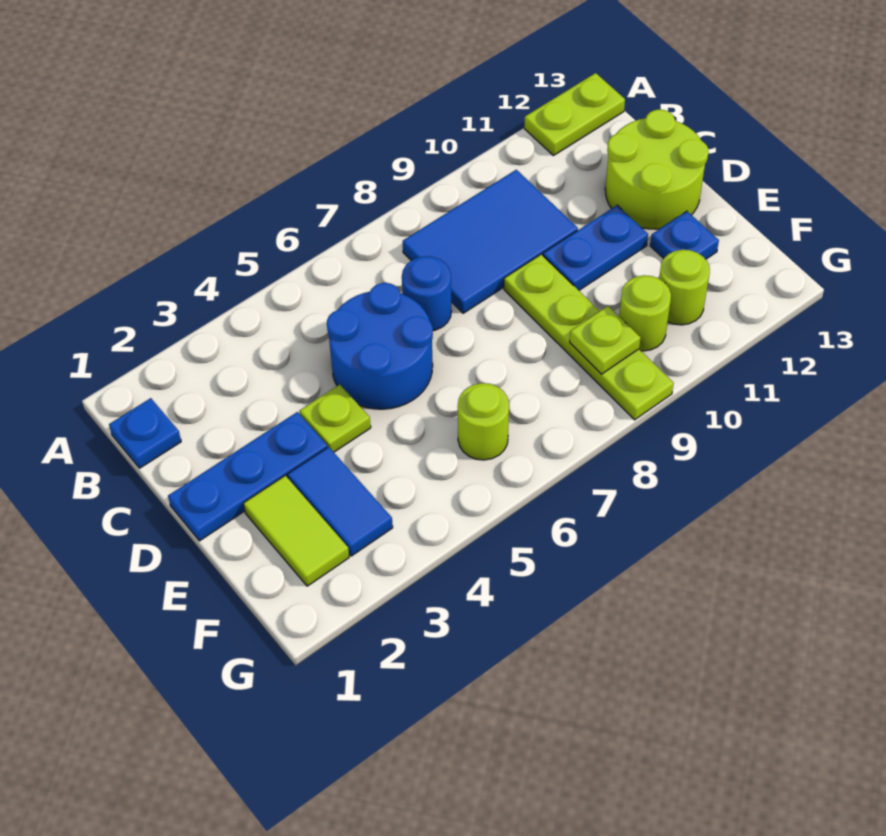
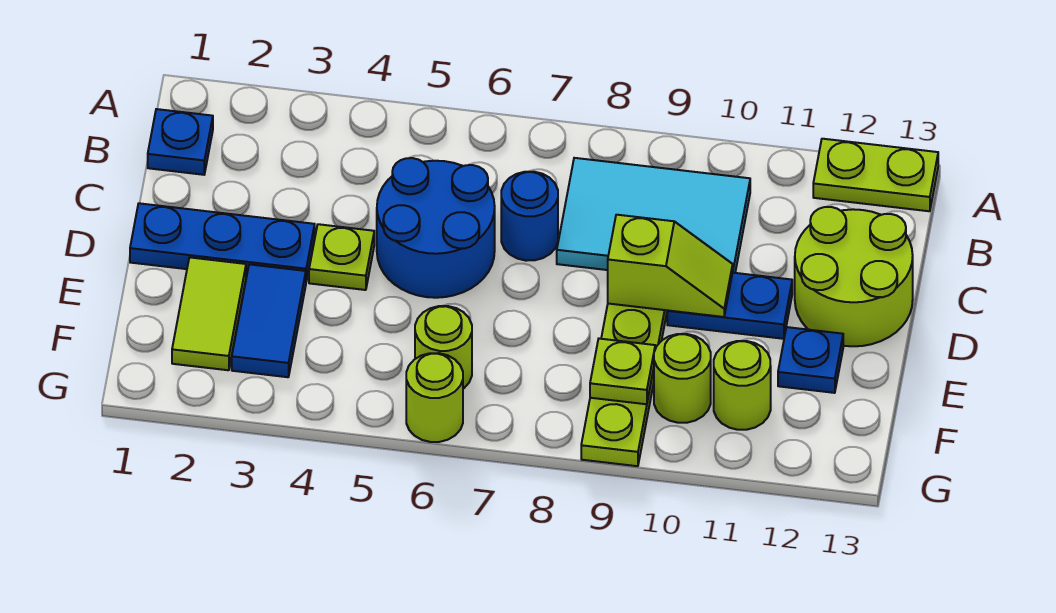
blue tile B8:C10 level 1 -> cyan tile B8:C10 level 1
none -> lime slope D9:D10 level 2 top 9
none -> lime round brick G6 level 1

